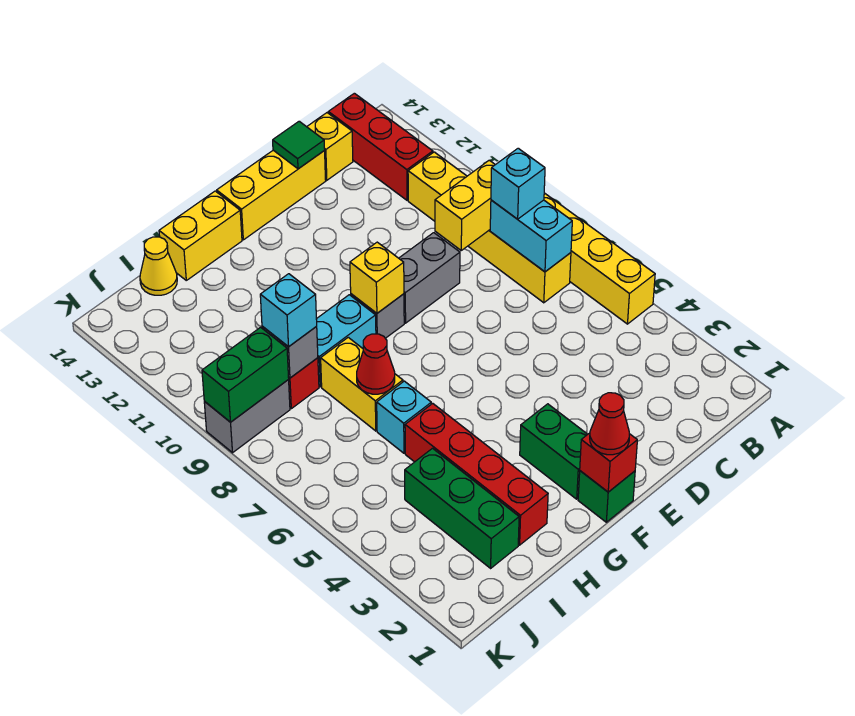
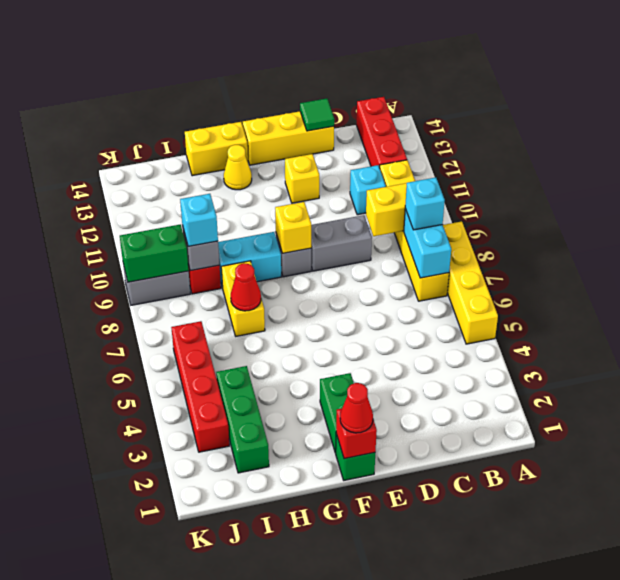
yellow brick C14 level 1 -> yellow brick E12 level 1
red brick H2:H5 level 1 -> red brick J3:J6 level 1
cyan brick H6 level 1 -> cyan brick C11 level 1
yellow cone I14 level 1 -> yellow cone G13 level 1

